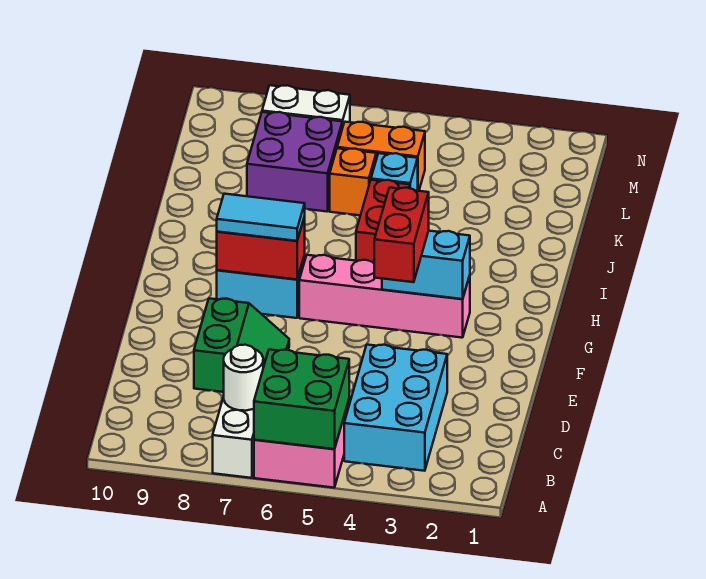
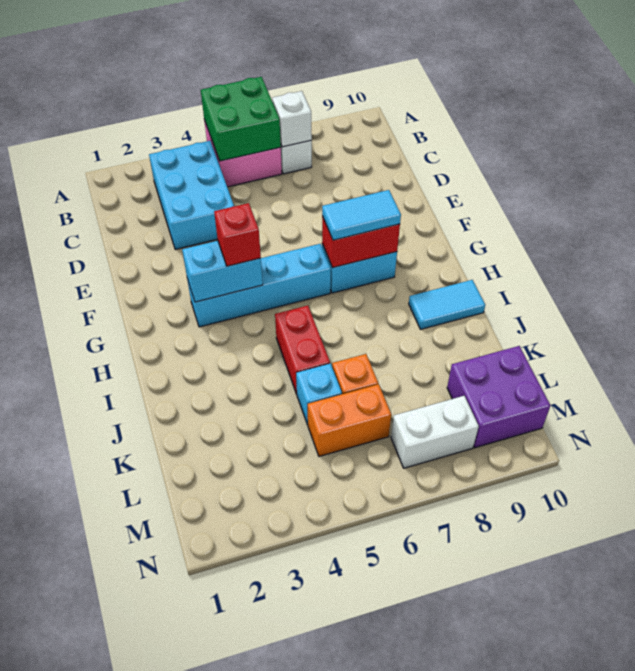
white round brick B7 level 2 -> white brick B7 level 2
green slope D7:E8 level 1 top 8 -> none
red brick F4:G4 level 3 -> red brick G4 level 3
pink brick G3:G6 level 1 -> cyan brick G3:G6 level 1
none -> cyan tile I9:I10 level 1
purple brick K7:L8 level 1 -> purple brick L9:M10 level 1

